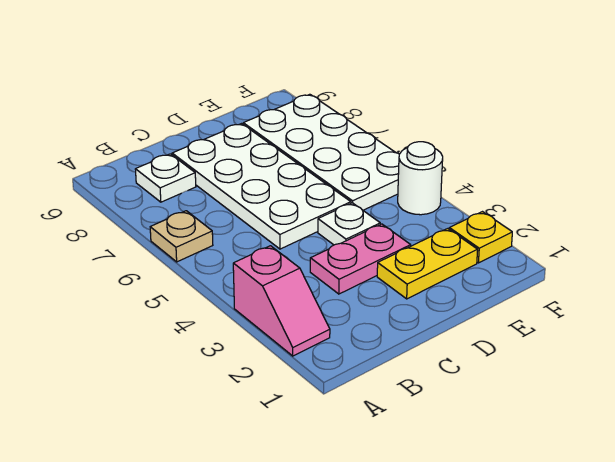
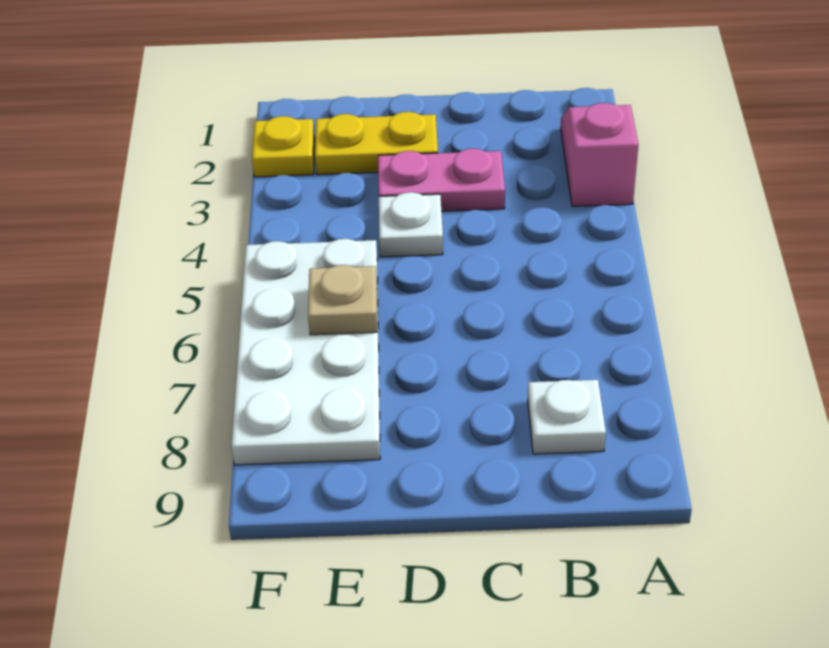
tan plate A6 level 1 -> tan plate E6 level 2
white plate C5:D8 level 1 -> none
white round brick F4 level 1 -> none

